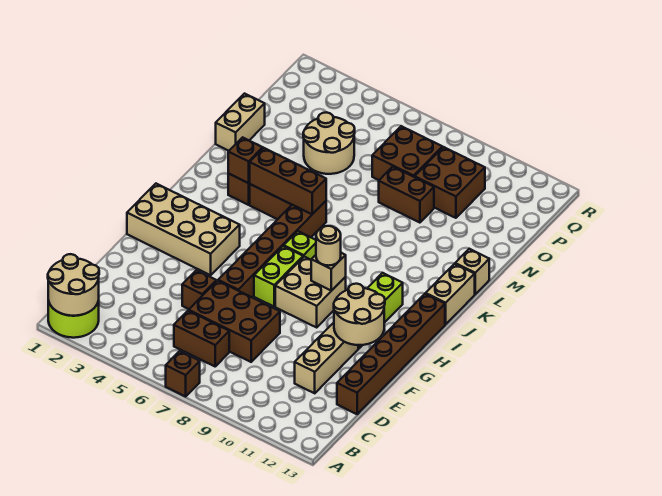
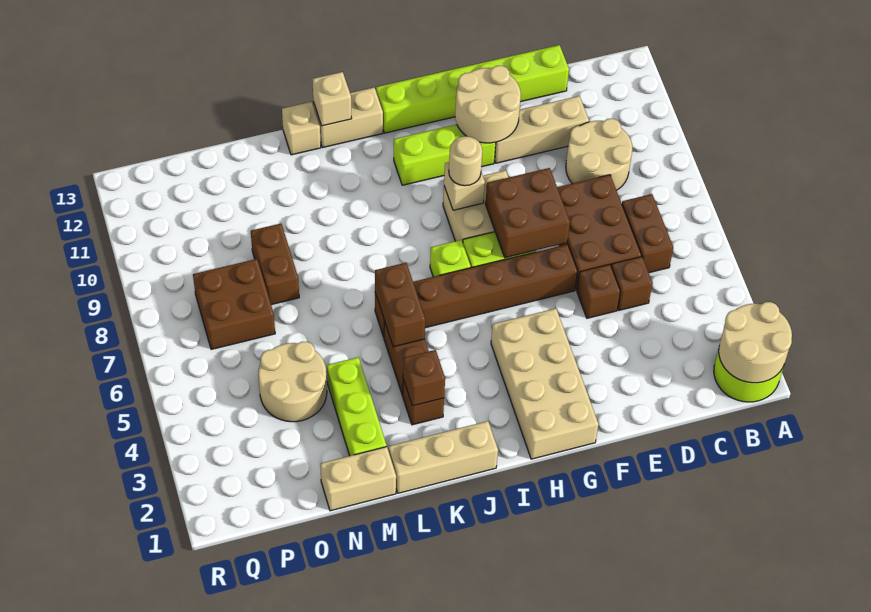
brown brick A7 level 1 -> brown brick D5 level 1
none -> tan round brick C9:D10 level 1
brown brick D13:I13 level 1 -> lime brick D13:I13 level 1
none -> tan brick J1:L1 level 1
brown brick K4:K6 level 2 -> brown brick K5:K6 level 2
none -> tan brick K13 level 2
none -> lime brick M2:M4 level 1
brown brick O9:P10 level 1 -> brown brick F7:G8 level 2

